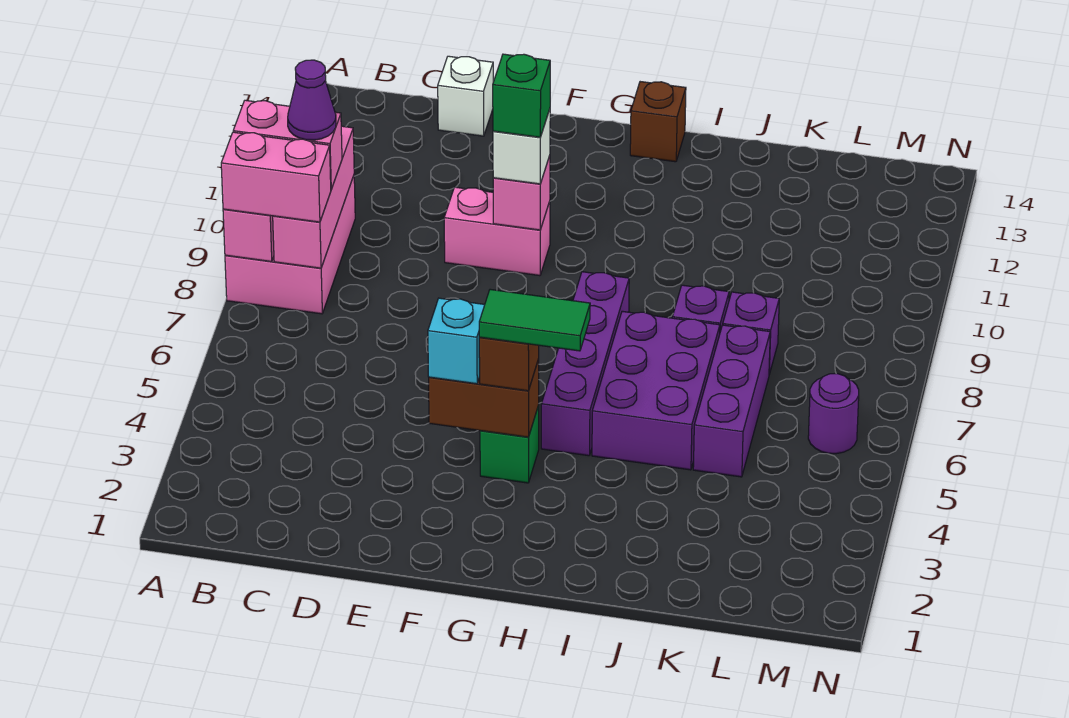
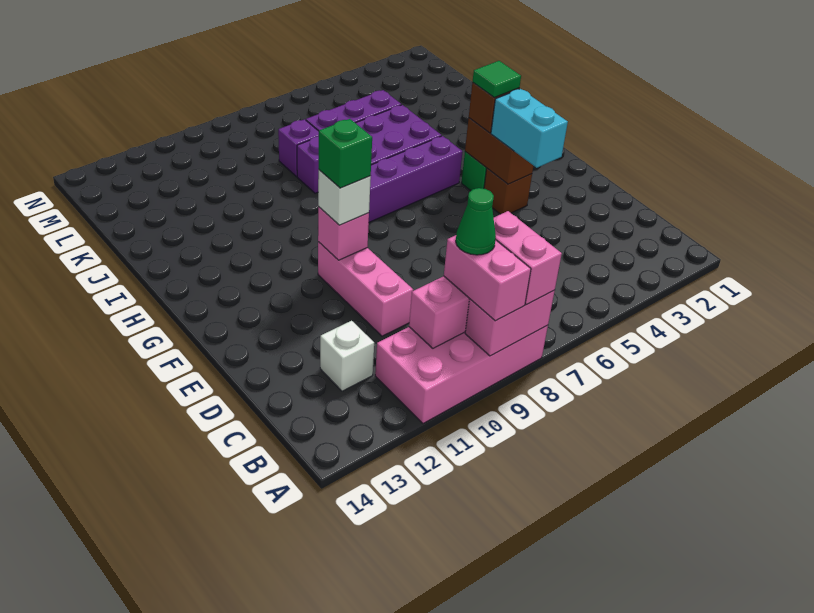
pink brick A8:B10 level 1 -> pink brick A8:B11 level 1
purple cone B9 level 4 -> green cone B9 level 4
white brick D14 level 1 -> white brick C12 level 1
pink brick E10:F10 level 1 -> pink brick D10:F10 level 1
cyan brick F4 level 3 -> cyan brick E4:F4 level 3
green tile G4:H4 level 4 -> green tile G4 level 4
brown brick H14 level 1 -> brown brick F4 level 1
purple round brick M6 level 1 -> none

